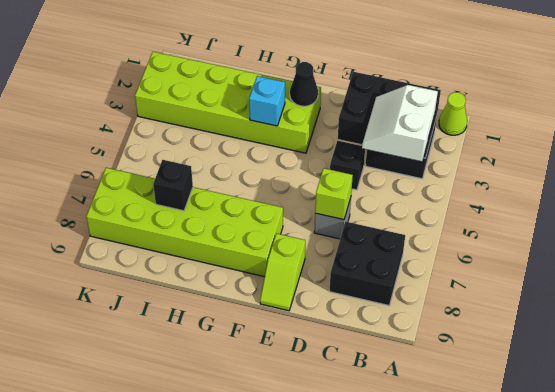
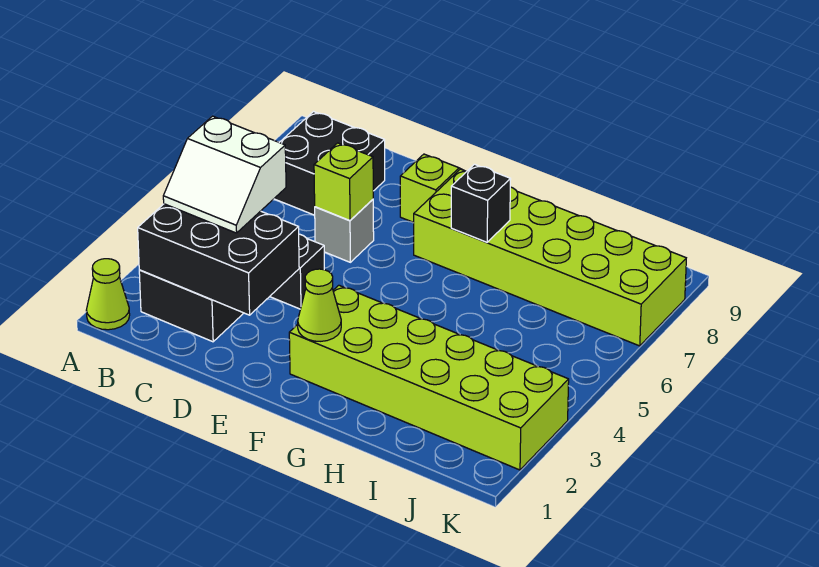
white slope B3:C4 level 3 top B -> white slope B3:C4 level 3 top 4
black cone F2 level 2 -> lime cone F2 level 2
cyan brick G3 level 2 -> none
black brick I7 level 2 -> black brick G7 level 2

